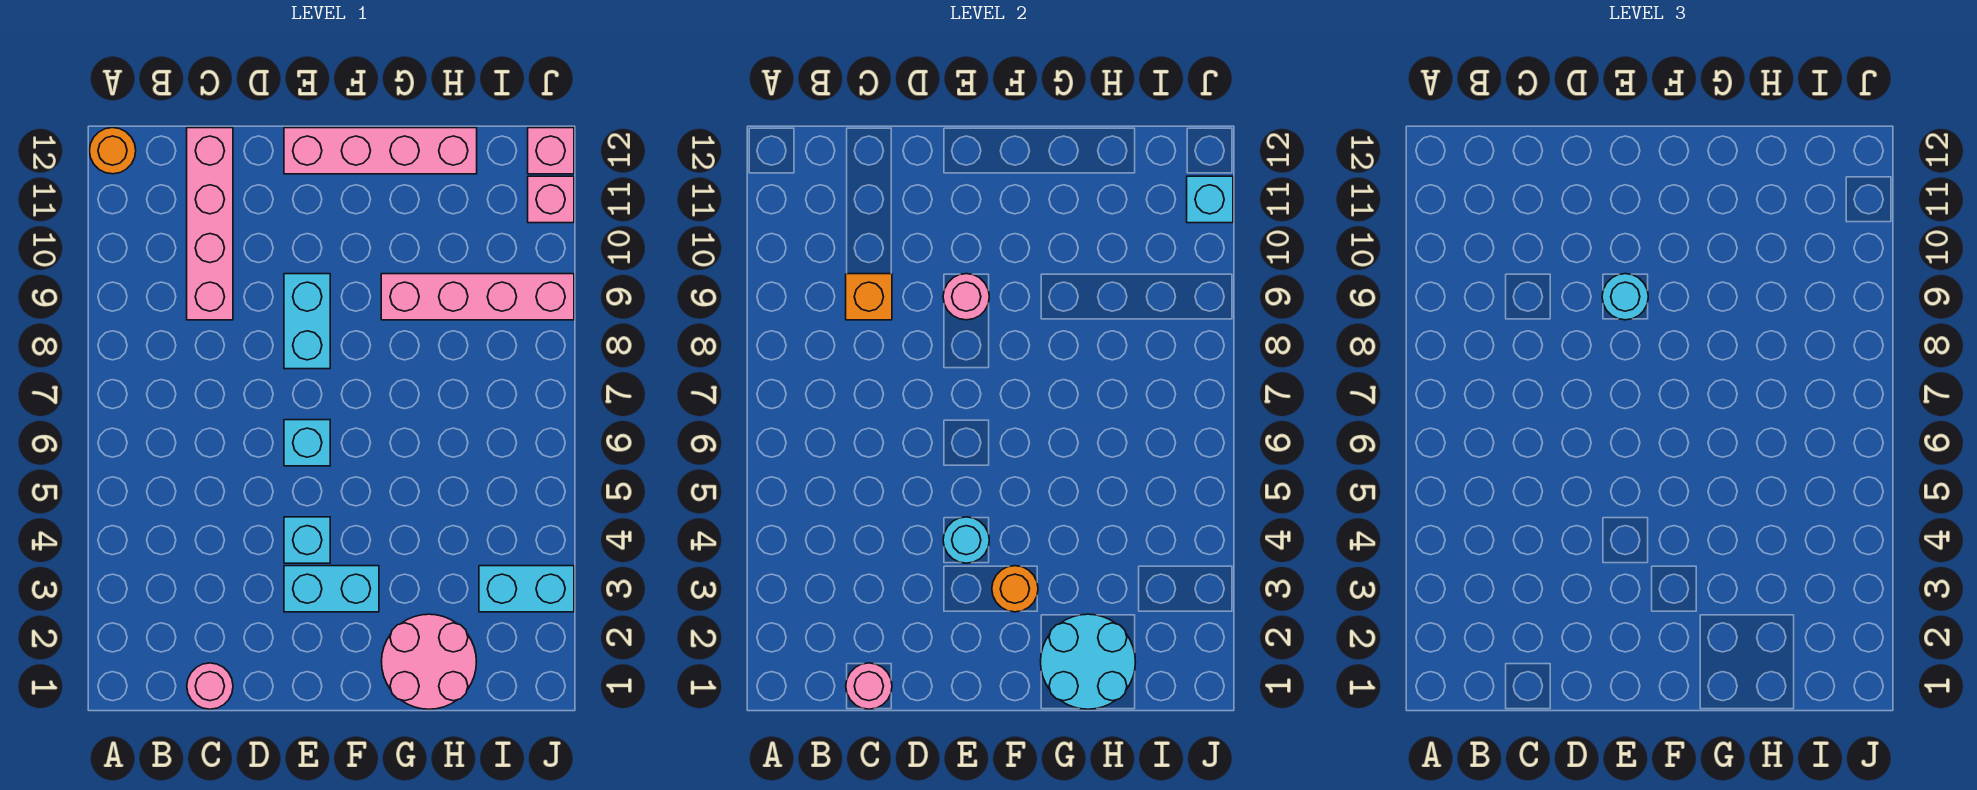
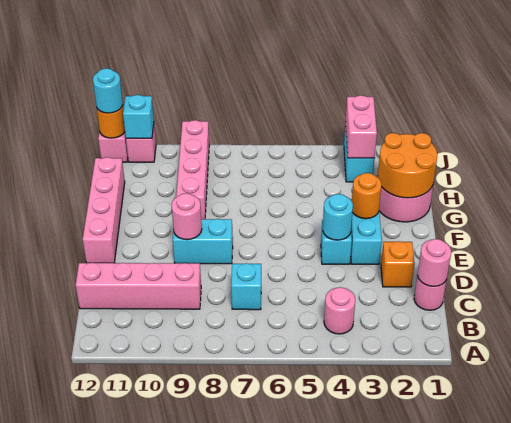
orange round brick A12 level 1 -> orange round brick J12 level 2
none -> pink round brick B4 level 1
orange brick C9 level 2 -> orange brick D2 level 1
cyan brick E6 level 1 -> cyan brick C7 level 1
cyan round brick E9 level 3 -> cyan round brick J12 level 3
cyan round brick G1:H2 level 2 -> orange round brick G1:H2 level 2
none -> pink brick I3:J3 level 2

